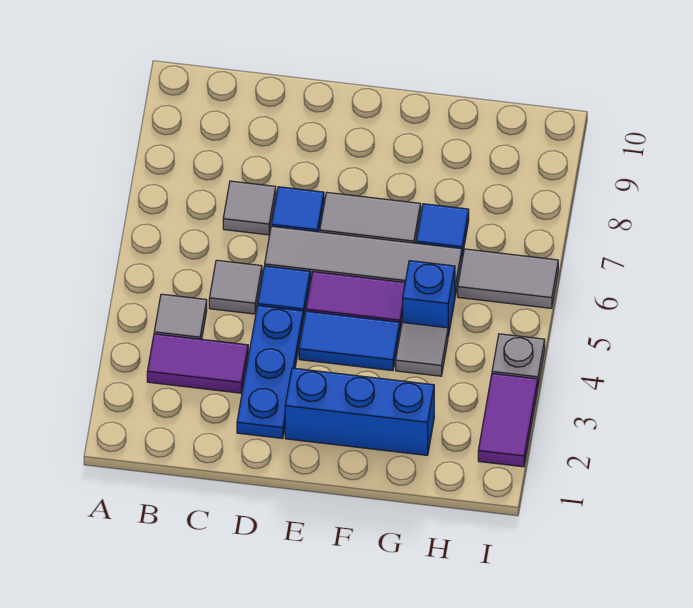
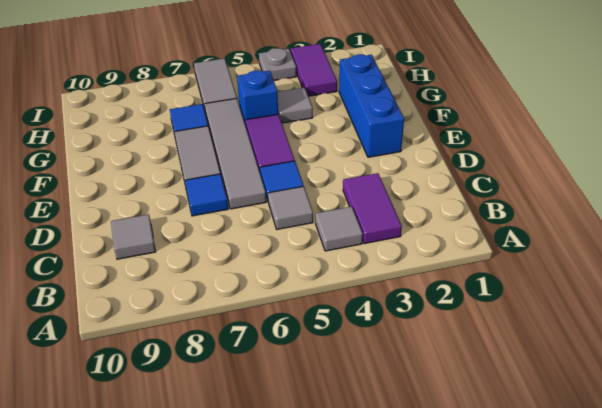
grey tile C7 level 1 -> grey tile C9 level 1
blue plate D2:D4 level 1 -> none
blue tile E4:F4 level 1 -> none
purple tile I2:I3 level 1 -> purple tile H3:I3 level 1

